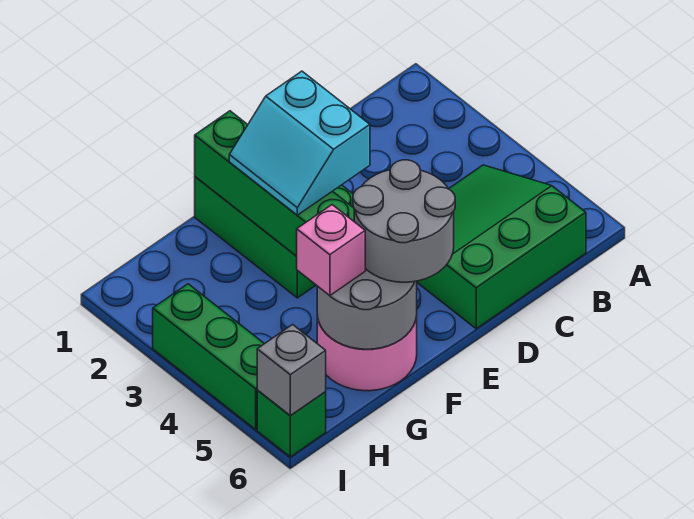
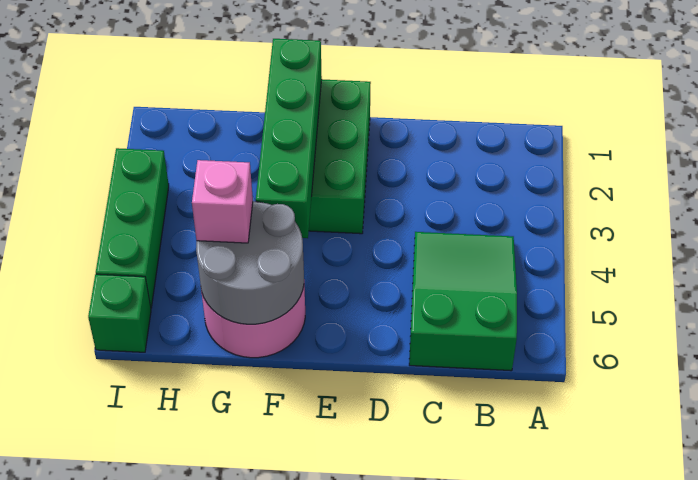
green slope B4:D6 level 1 top 6 -> green slope B4:C6 level 1 top 6
cyan slope E2:F3 level 3 top E -> none
grey round brick E5:F6 level 3 -> none
grey brick I6 level 2 -> none

